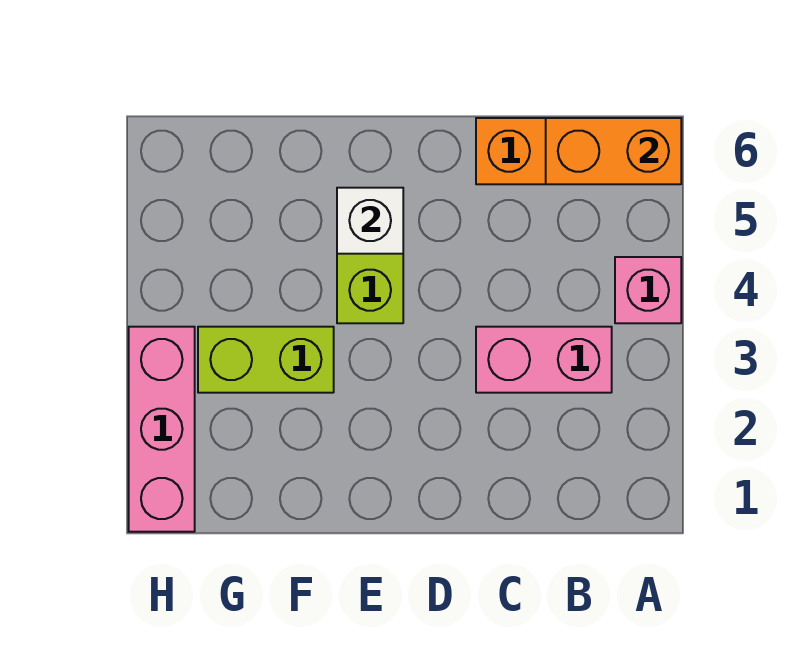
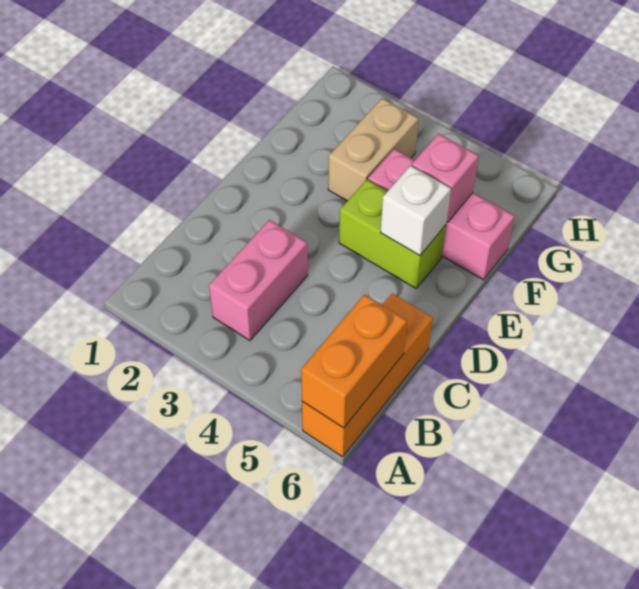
pink brick A4 level 1 -> pink brick F5 level 2
lime brick F3:G3 level 1 -> tan brick F3:G3 level 1
pink brick H1:H3 level 1 -> pink brick F4:F6 level 1

